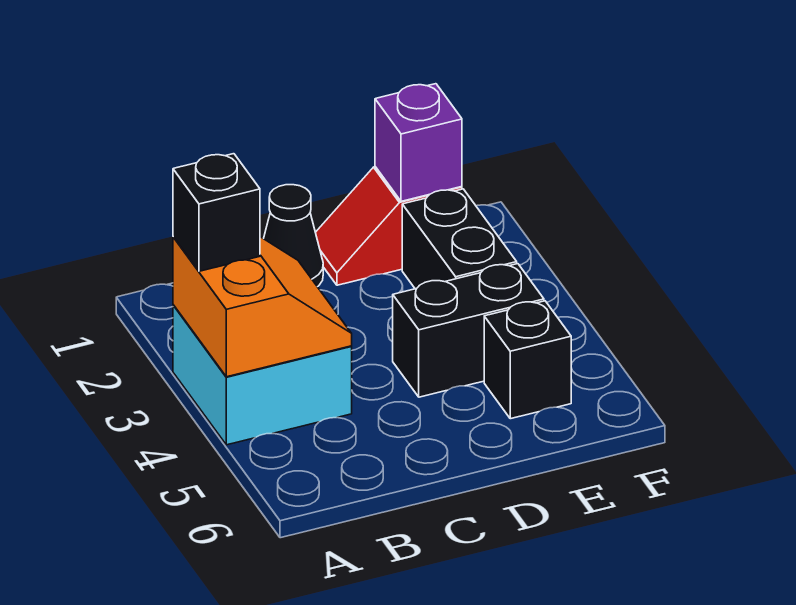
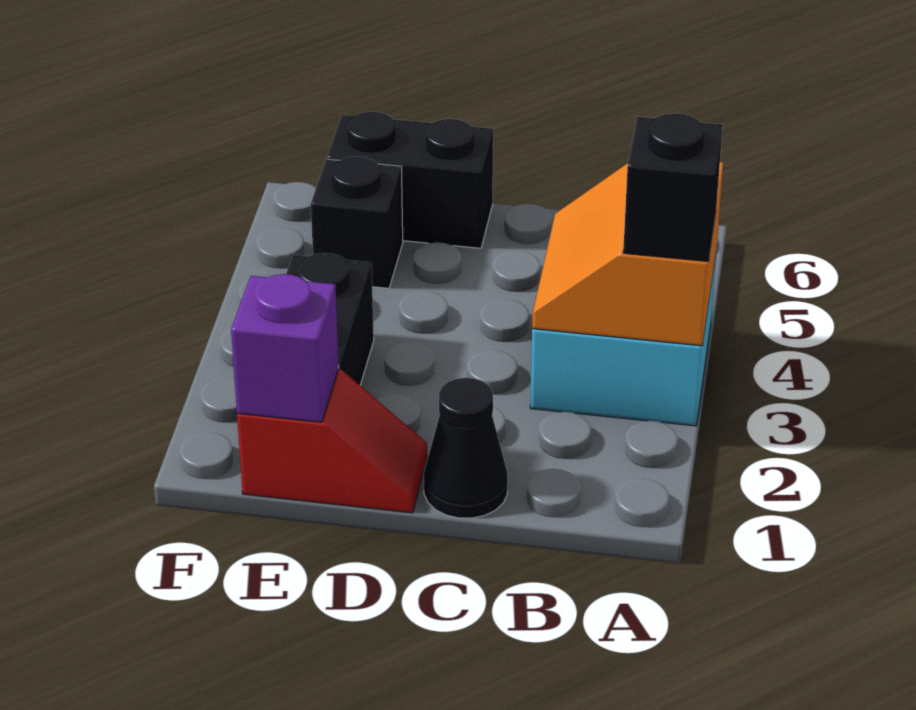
black brick D4:E4 level 1 -> black brick D6:E6 level 1

